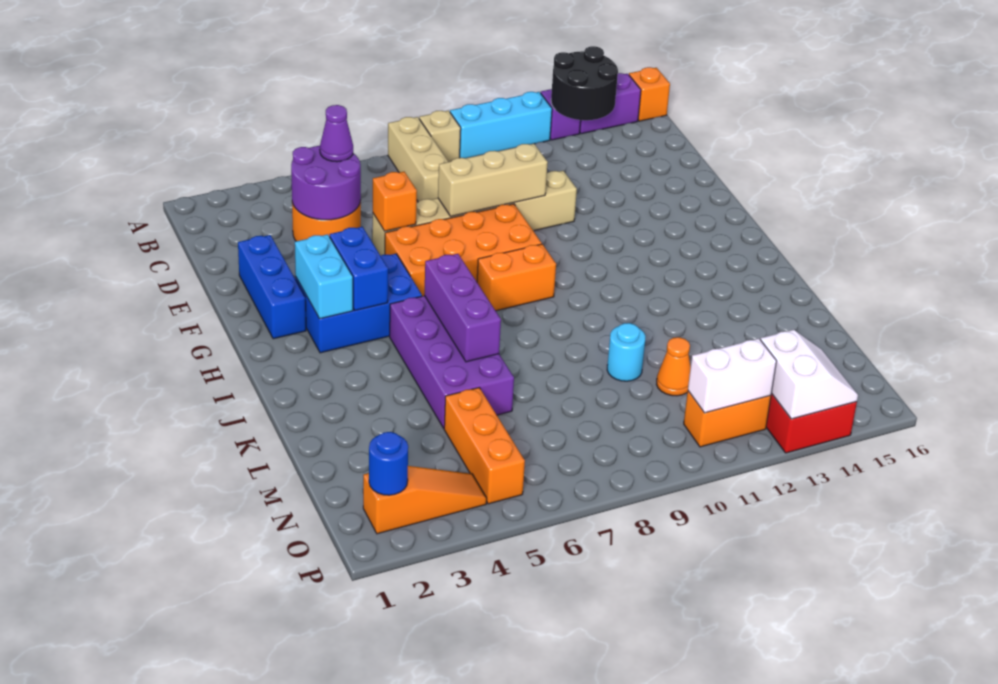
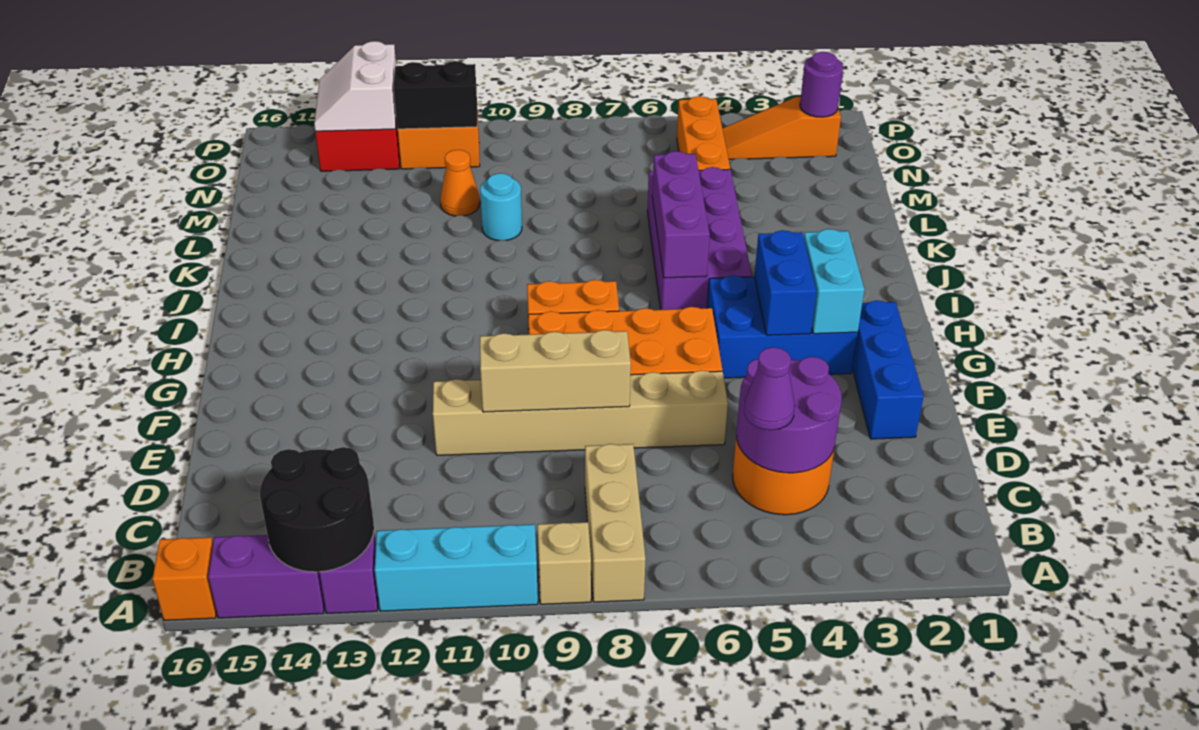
orange brick E6 level 2 -> none
blue round brick O2 level 2 -> purple round brick O2 level 2
white brick O11:O12 level 2 -> black brick O11:O12 level 2

